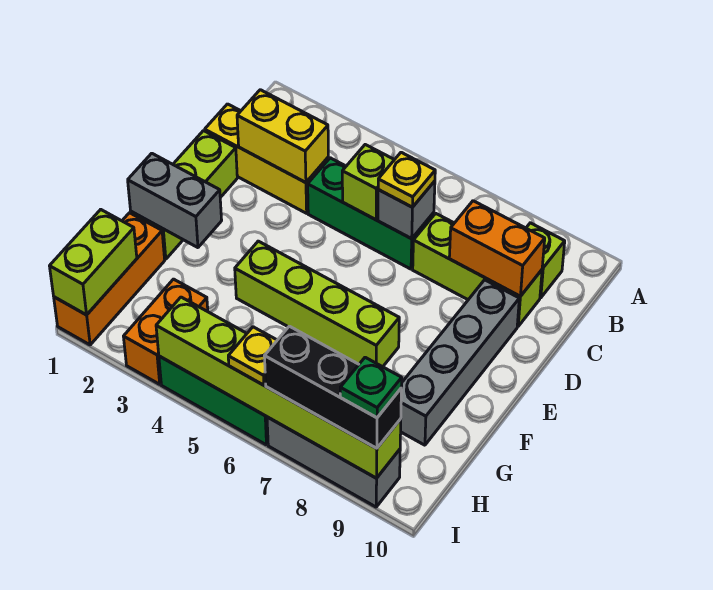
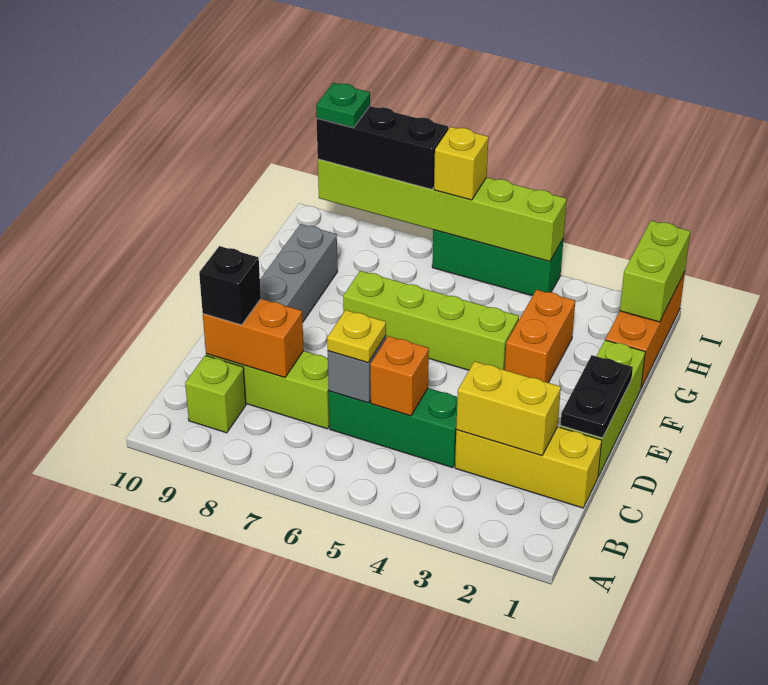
lime brick C5 level 2 -> orange brick C5 level 2
none -> black brick C9 level 3
none -> black plate D1:E1 level 2
grey brick F1:F2 level 2 -> none
orange brick H3:I3 level 1 -> orange brick F3:G3 level 1
yellow plate I6 level 3 -> yellow brick I6 level 3
grey brick I7:I9 level 1 -> none

